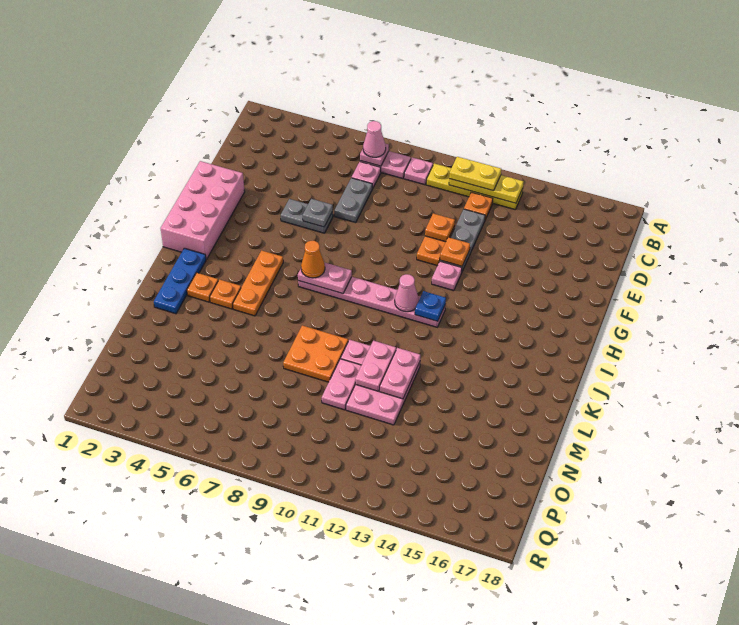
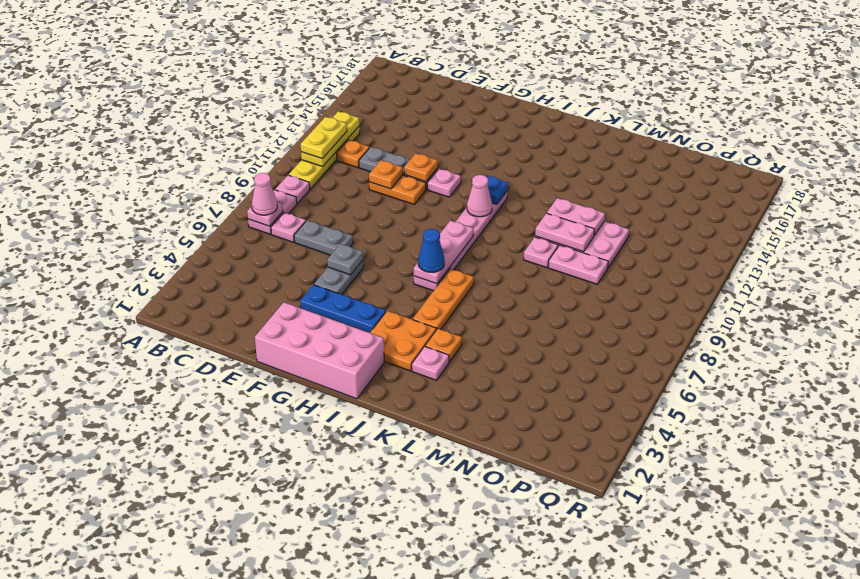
orange plate I5:K5 level 1 -> orange plate J5:J7 level 1
pink plate I7:I8 level 2 -> pink plate I7:I9 level 2
orange cone I7 level 3 -> blue cone I7 level 3
blue plate J2:L2 level 1 -> blue plate F4:H4 level 1
orange plate K3 level 1 -> pink plate K3 level 1
orange plate L8:M9 level 1 -> orange plate I3:J4 level 1

